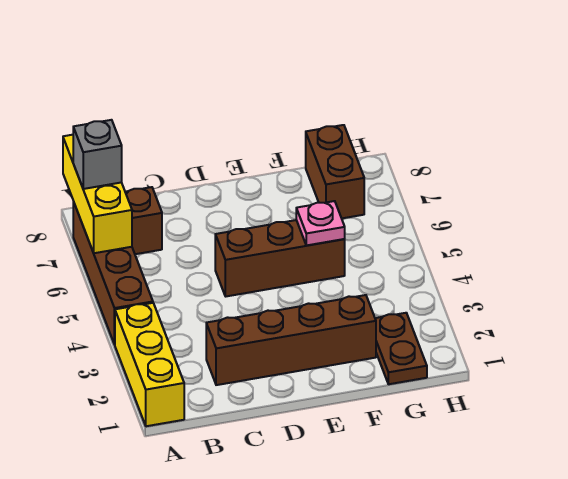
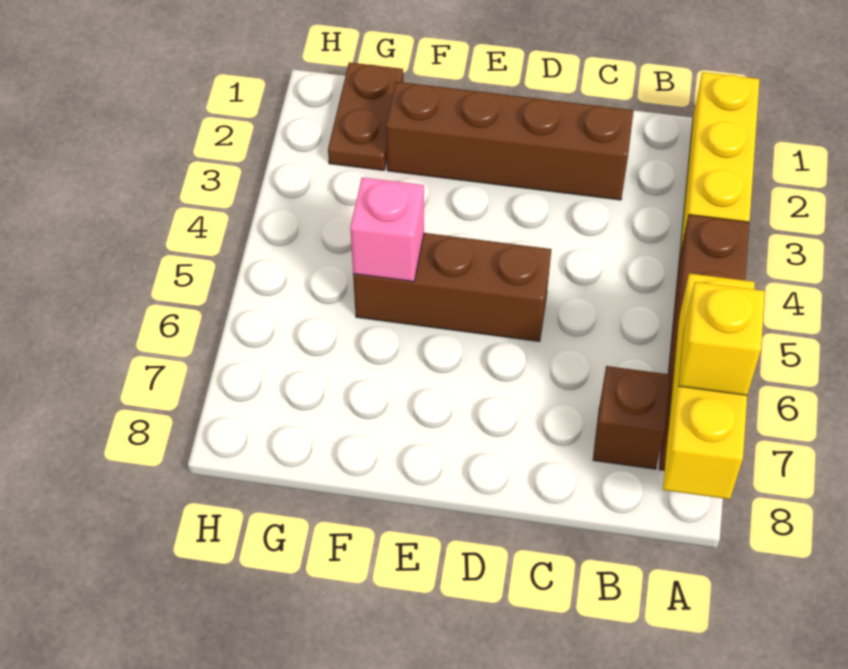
grey brick A7 level 3 -> yellow brick A7 level 3
pink plate F5 level 2 -> pink brick F5 level 2
brown brick G7:G8 level 1 -> none

